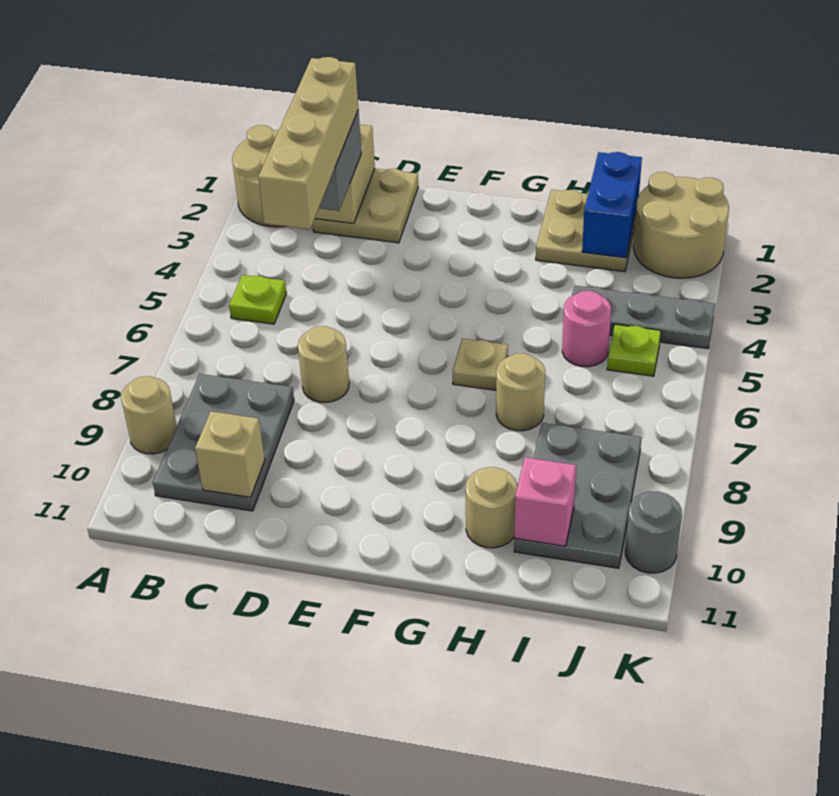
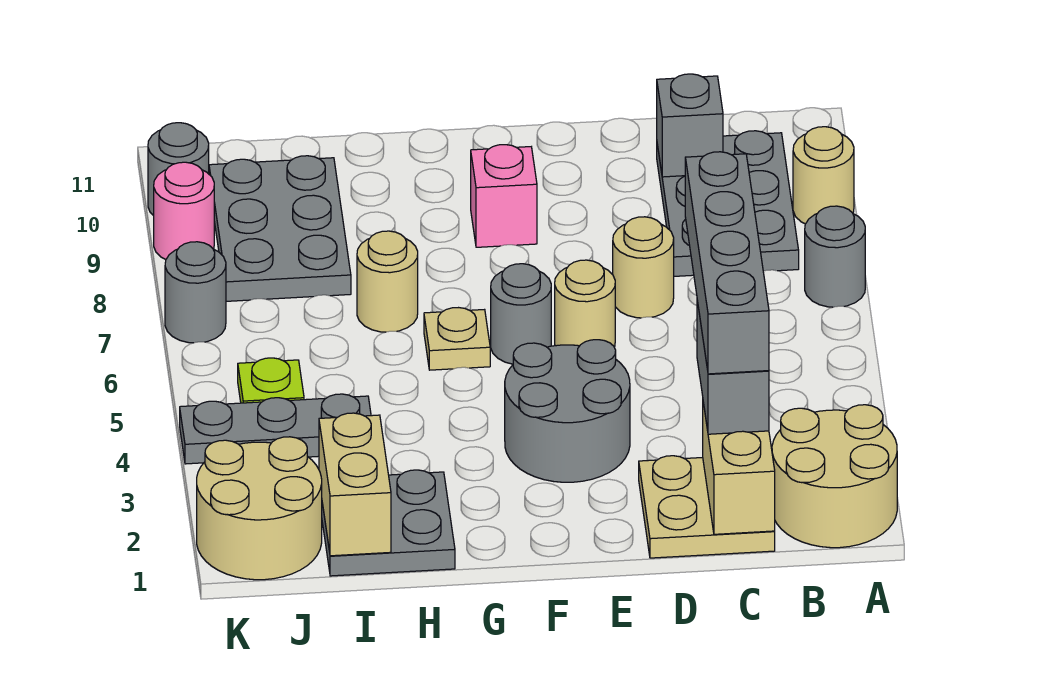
none -> grey round brick A7 level 1
lime plate B5 level 1 -> none
tan brick C2:C5 level 4 -> grey brick C2:C5 level 4
tan brick C10 level 2 -> grey brick C10 level 2
none -> grey round brick E3:F4 level 1
none -> grey round brick F6 level 1
tan plate H1:I2 level 1 -> grey plate H1:I2 level 1
tan round brick H10 level 1 -> tan round brick E6 level 1
blue brick I1:I2 level 2 -> tan brick I1:I2 level 2
pink round brick I5 level 1 -> pink round brick K9 level 1
pink brick I10 level 2 -> pink brick F9 level 1
none -> grey round brick K7 level 1

